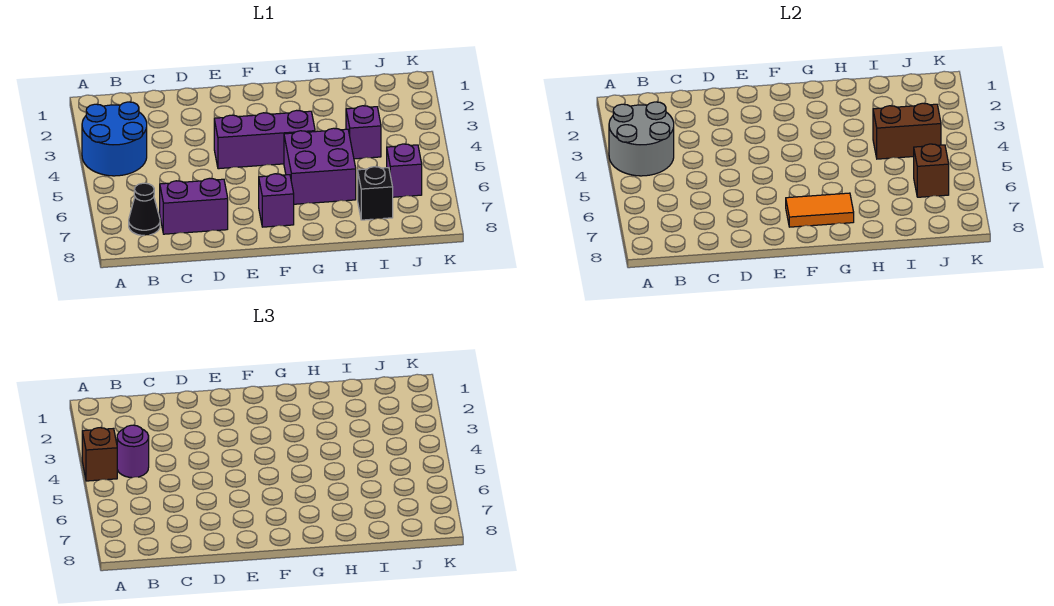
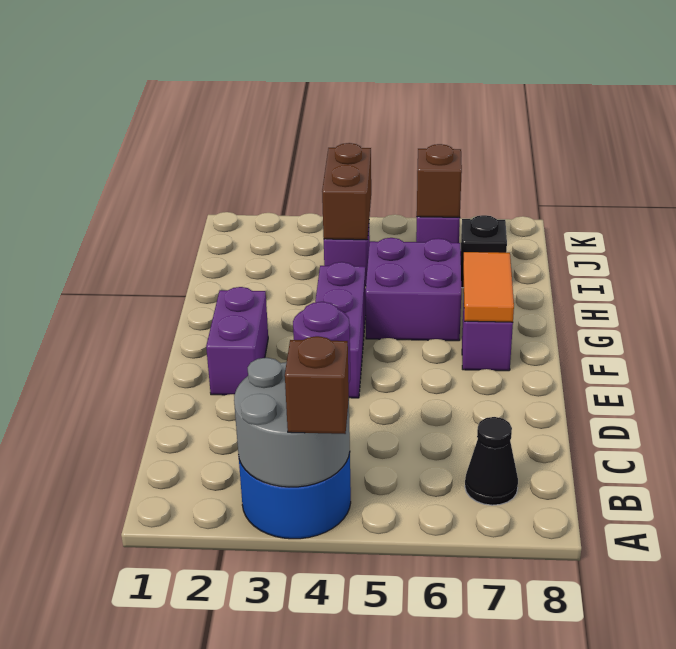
purple brick C7:D7 level 1 -> purple brick E2:F2 level 1

